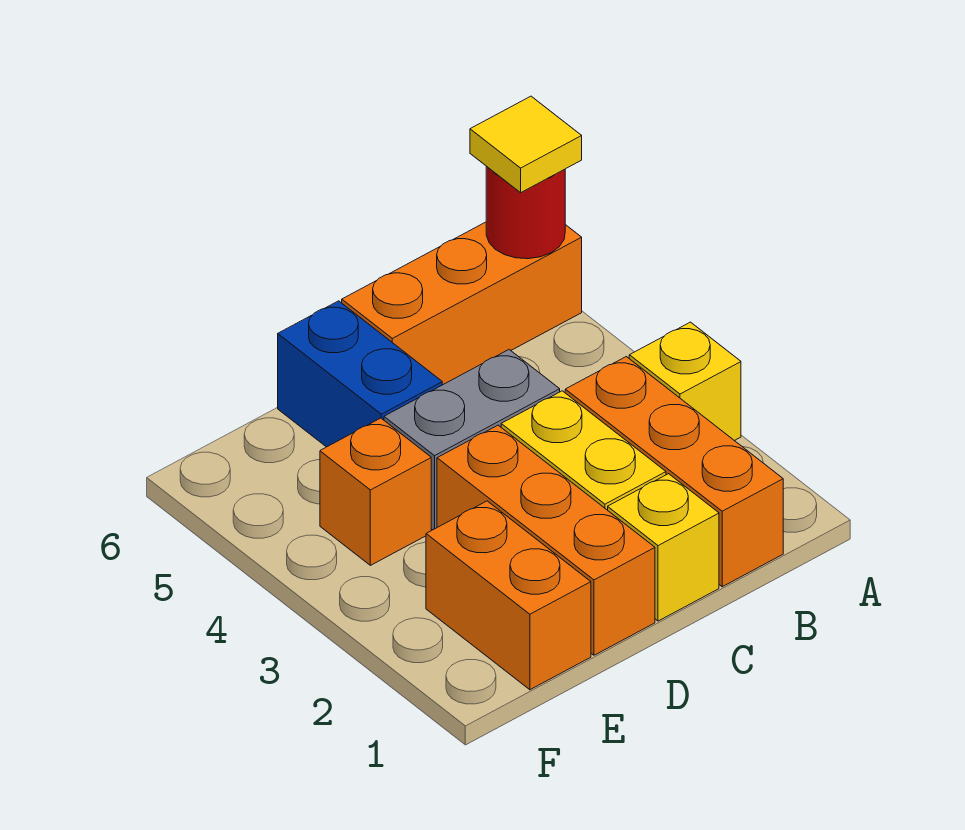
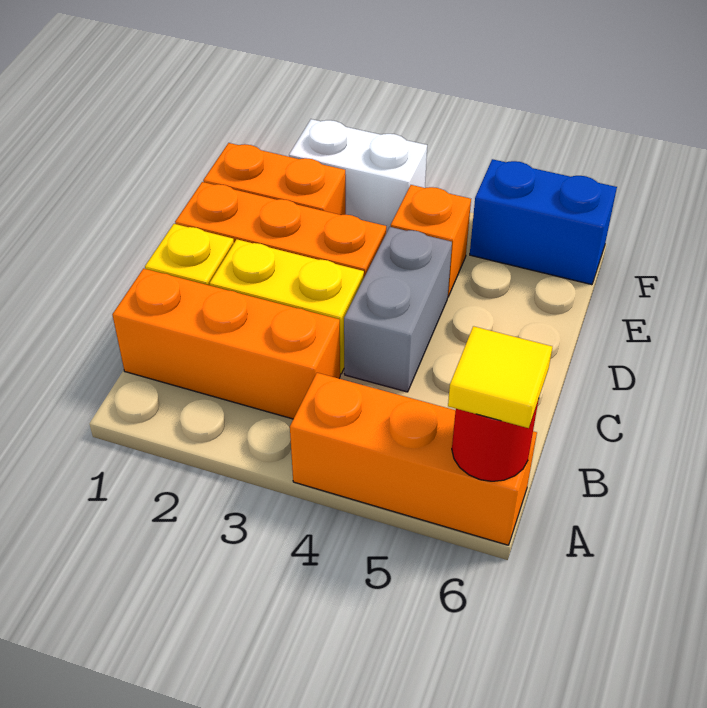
yellow brick A3 level 1 -> none
orange brick A6:C6 level 1 -> orange brick A4:A6 level 1
blue brick D5:D6 level 1 -> blue brick F5:F6 level 1
none -> white brick F2:F3 level 1

